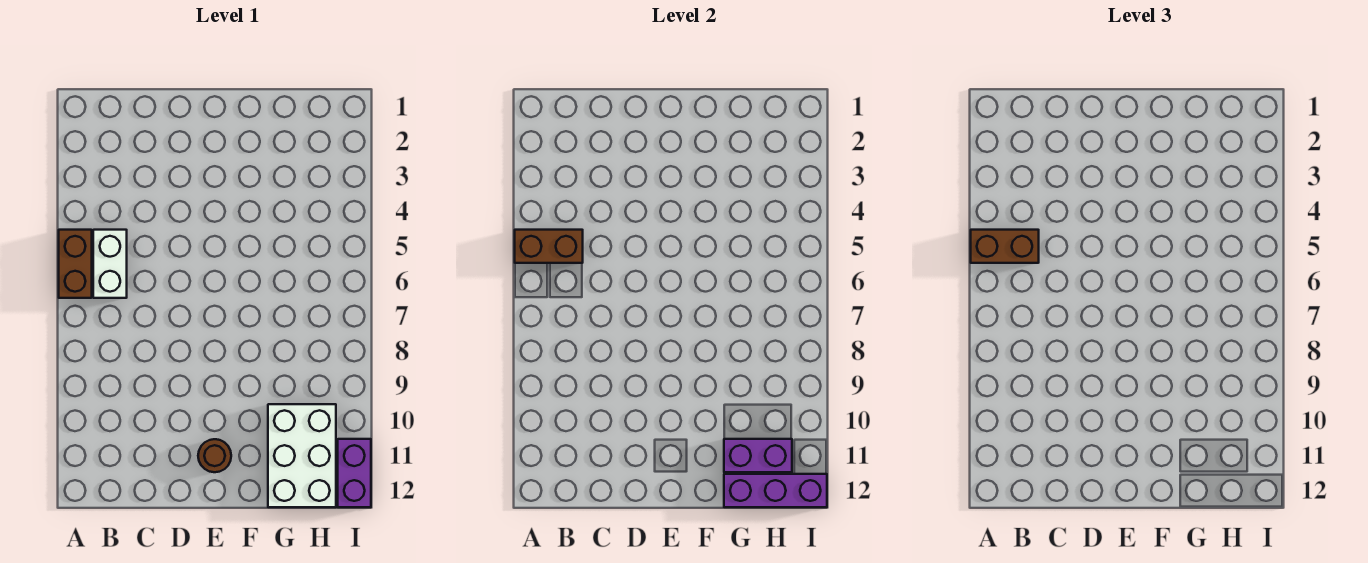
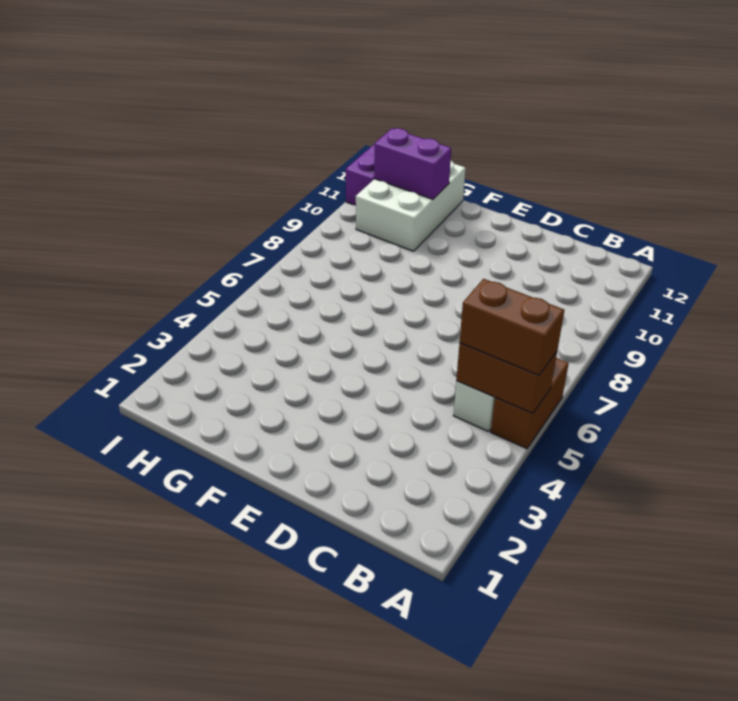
brown round brick E11 level 1 -> none
purple brick G12:I12 level 2 -> none

